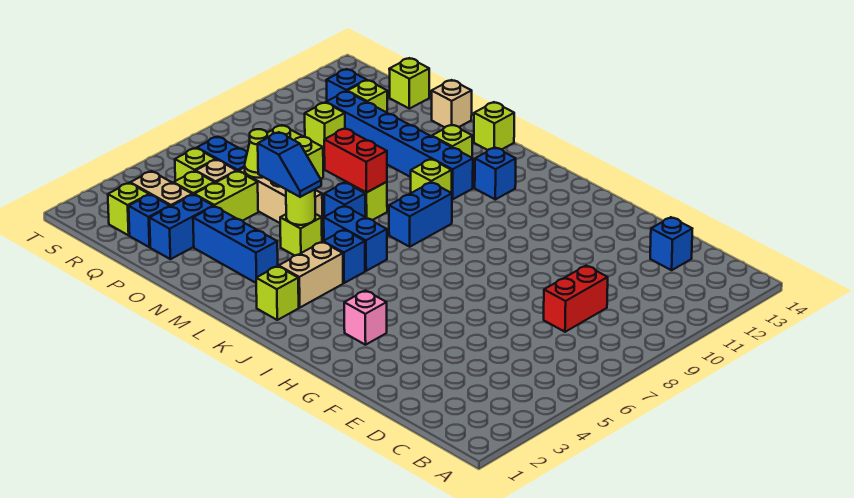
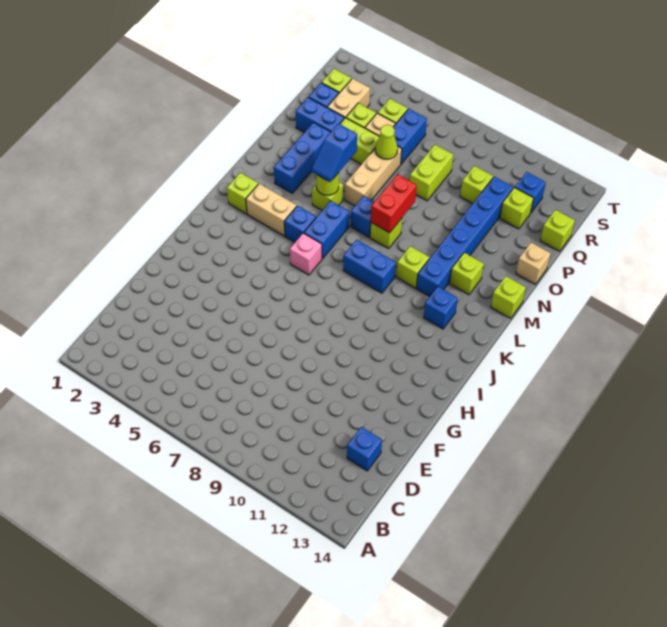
red brick D8:D9 level 1 -> none
pink brick H3 level 1 -> pink brick J6 level 1

